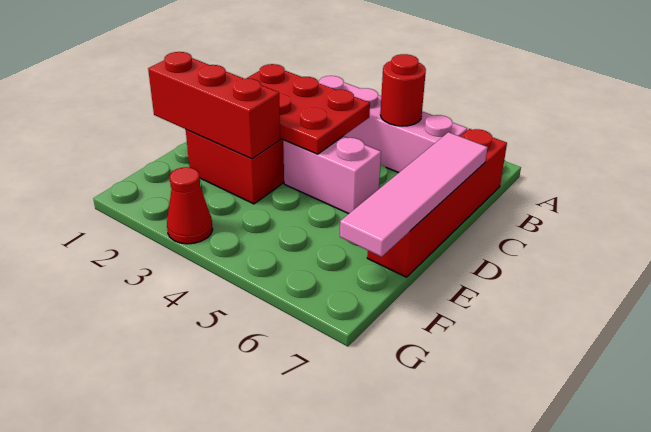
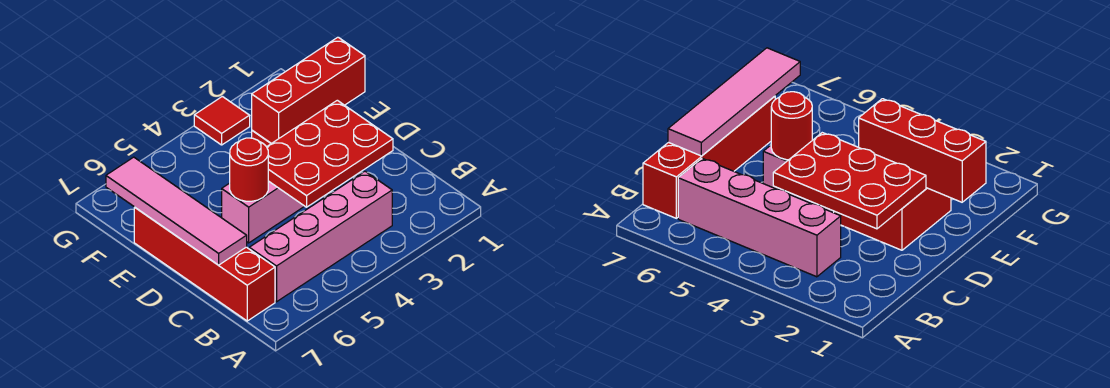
red round brick B5 level 2 -> red round brick D5 level 2
red cone G3 level 1 -> red tile G3 level 1

